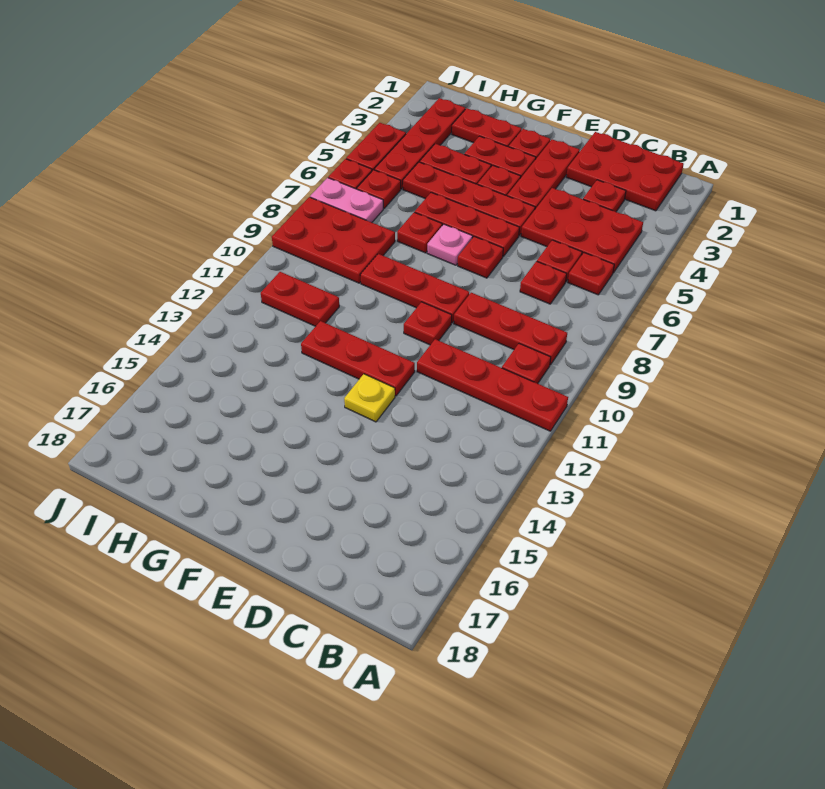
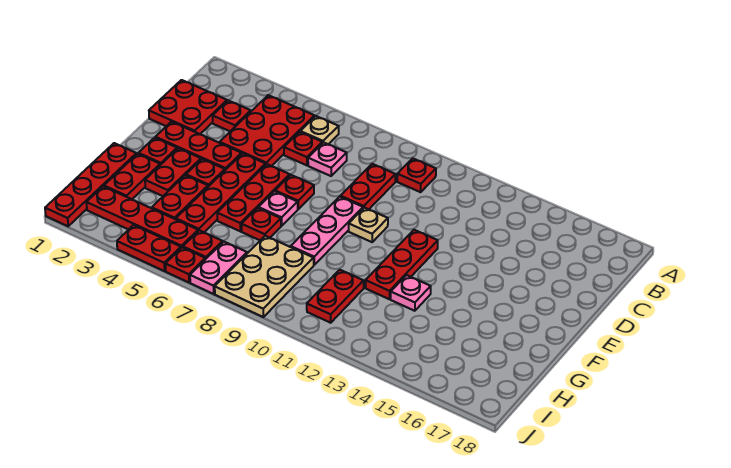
red plate A11:D11 level 1 -> red plate G1:J1 level 1
red plate B1:D2 level 1 -> red plate C1:D2 level 1
red plate B6 level 1 -> tan plate B6 level 1
red plate B9:D9 level 1 -> red plate C9:D9 level 1
red plate C7 level 1 -> pink plate C7 level 1
red plate E9:G9 level 1 -> pink plate E9:G9 level 1
red plate E10 level 1 -> tan plate E10 level 1
yellow plate E13 level 1 -> none
none -> pink plate G13 level 1
red plate H8:J9 level 1 -> tan plate H8:J9 level 1

